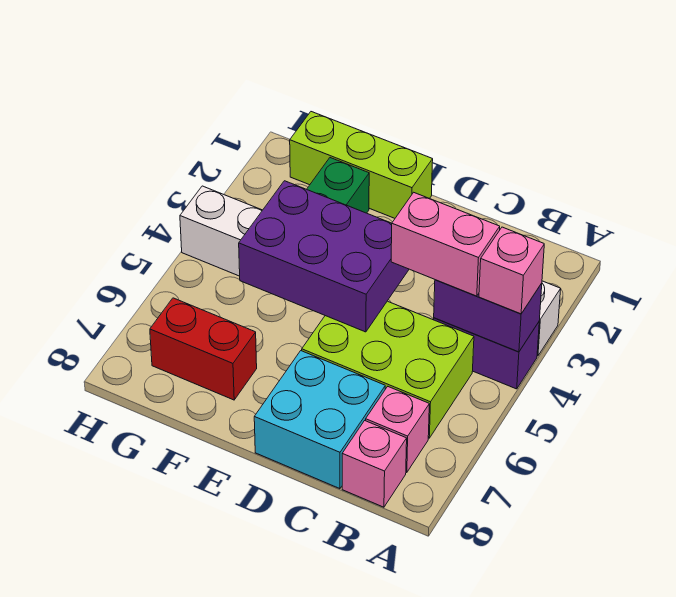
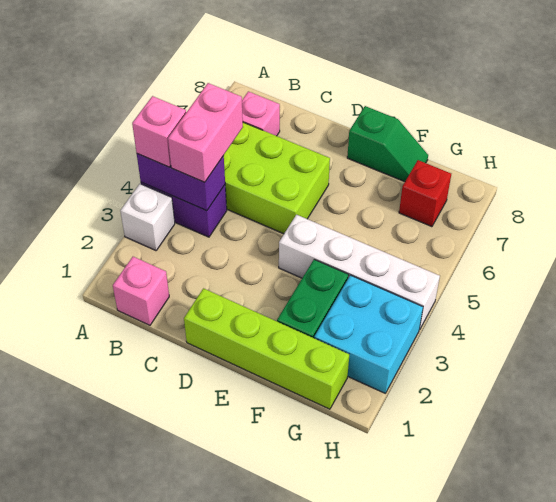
pink brick B4:C4 level 3 -> pink brick B4:B5 level 3
pink brick B8 level 1 -> pink brick B1 level 1
cyan brick C7:D8 level 1 -> cyan brick G2:H3 level 1
purple brick D4:F5 level 2 -> none
lime brick E1:G1 level 1 -> lime brick D1:G1 level 1
none -> green slope E8:F8 level 1 top E
red brick F7:G7 level 1 -> red brick G7 level 1

